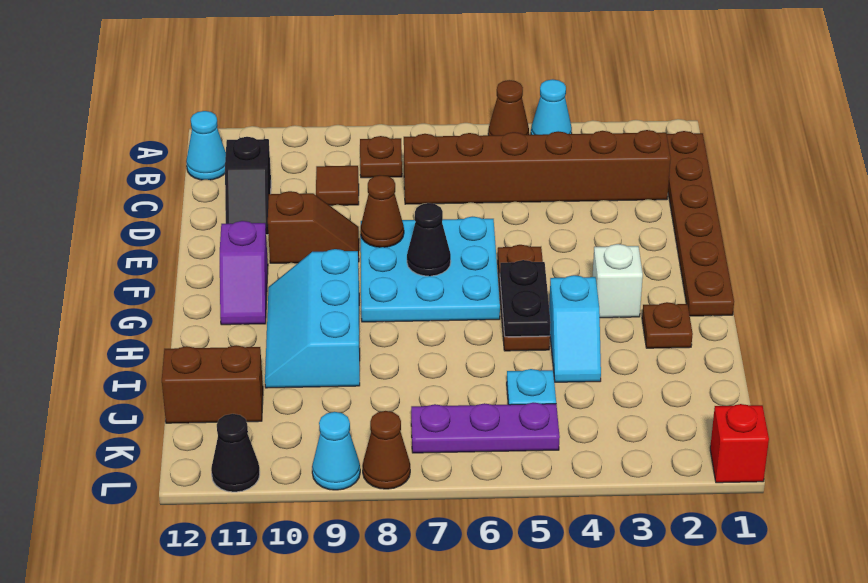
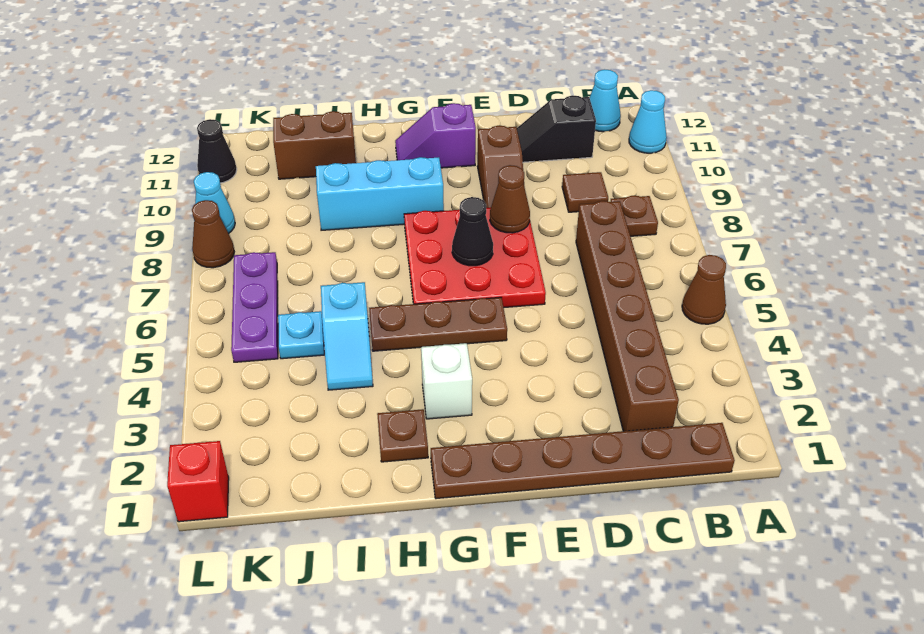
cyan cone A4 level 1 -> cyan cone A11 level 1
cyan plate E6:G8 level 1 -> red plate E6:G8 level 1
black plate G5:H5 level 2 -> none
cyan slope H4:I4 level 1 top H -> cyan slope I4:I5 level 1 top 5
brown brick J11:J12 level 1 -> brown brick I11:J11 level 1

